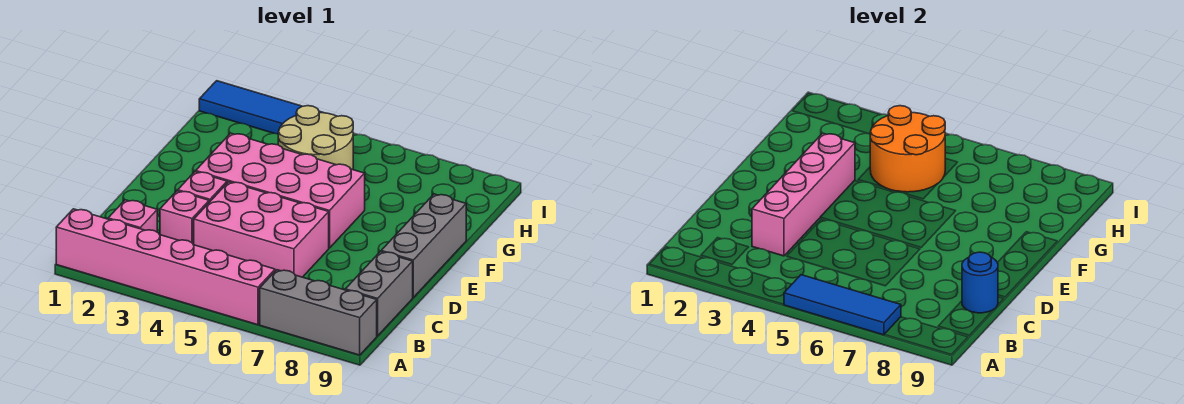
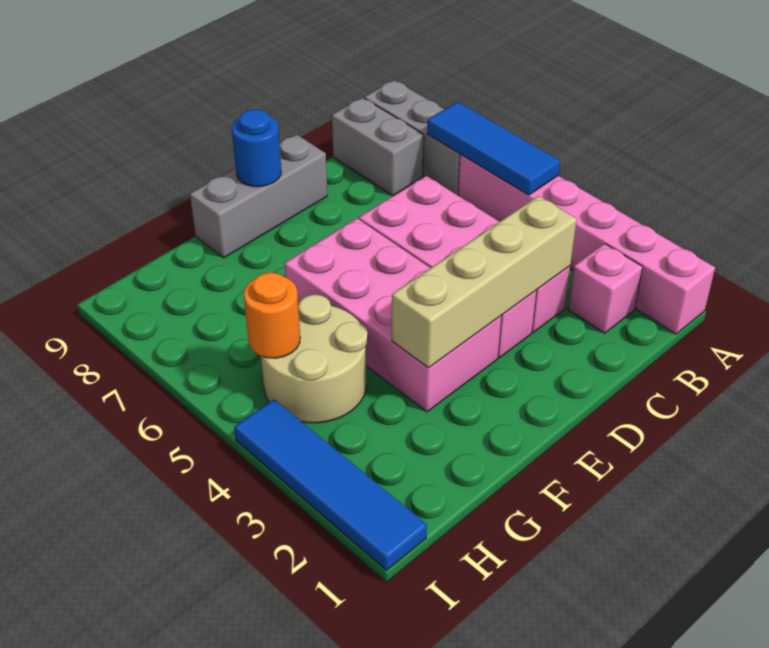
grey brick B9:C9 level 1 -> grey brick B8:B9 level 1
pink brick C3:F3 level 2 -> tan brick C3:F3 level 2
blue round brick C9 level 2 -> blue round brick E9 level 2
orange round brick G4:H5 level 2 -> orange round brick H5 level 2

